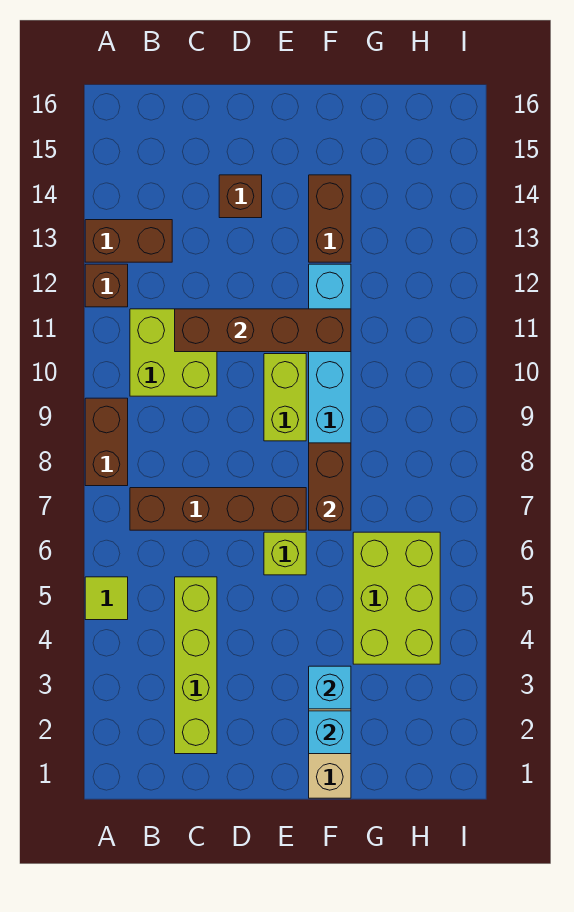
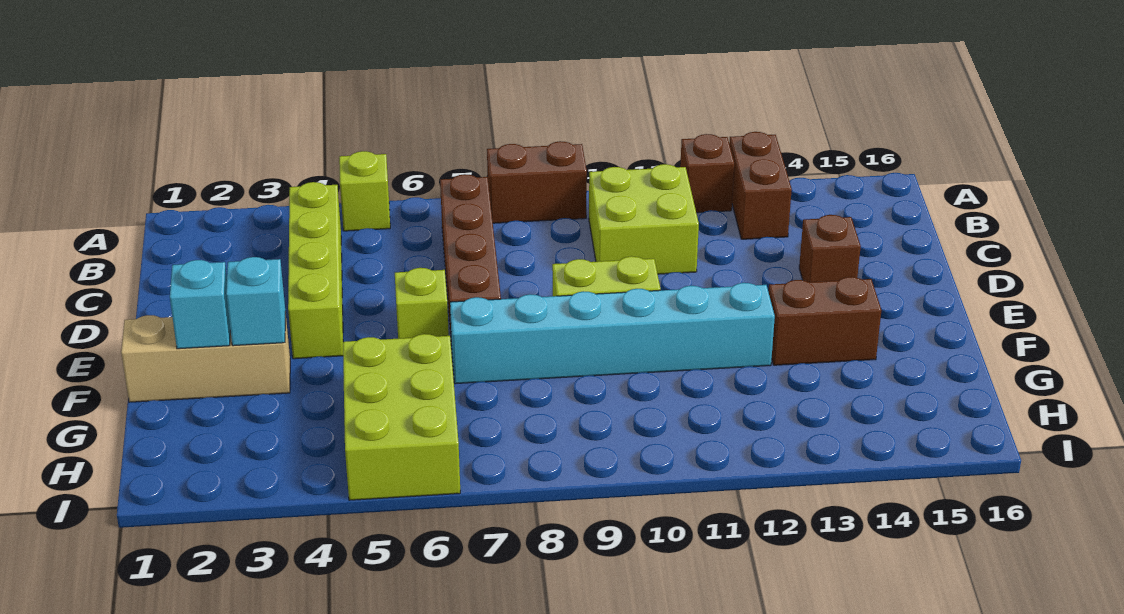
lime tile A5 level 1 -> lime brick A5 level 1
lime brick C2:C5 level 1 -> lime brick B4:E4 level 1
brown brick C11:F11 level 2 -> none
brown brick F7:F8 level 2 -> none
lime brick G4:H6 level 1 -> lime brick G5:I6 level 1

